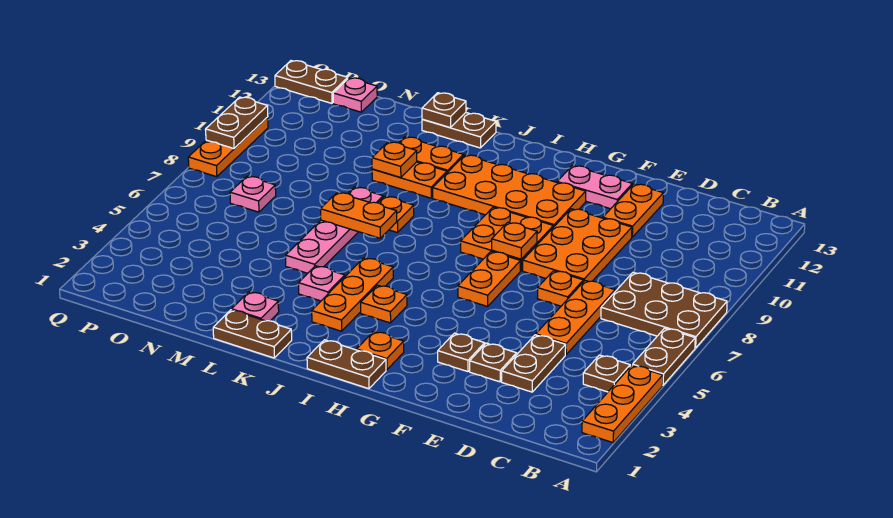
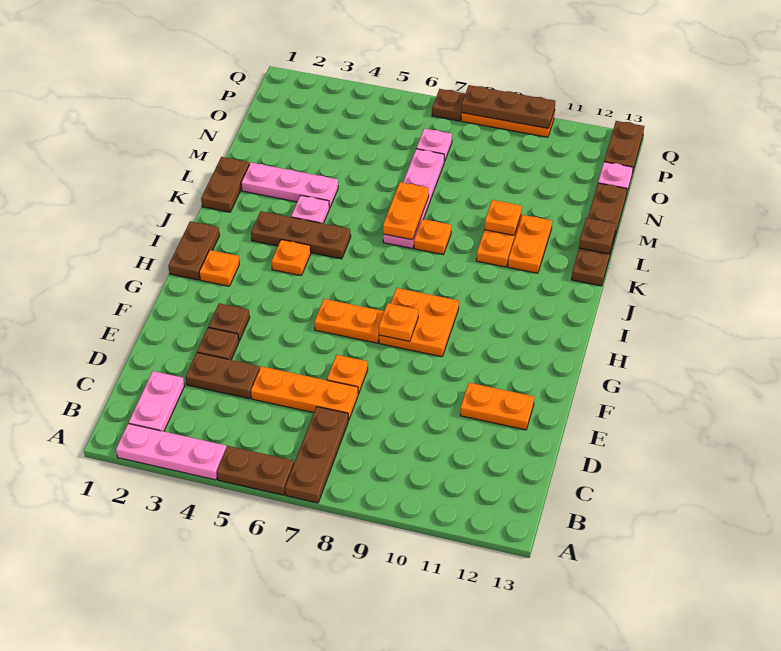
orange plate A2:A4 level 1 -> pink plate A2:A4 level 1
brown plate A7:C8 level 1 -> brown plate A7:C7 level 1
brown plate B4 level 1 -> brown plate Q7 level 1
orange plate E8:F10 level 1 -> none
pink plate F12:G12 level 1 -> pink plate B2:C2 level 1
orange plate G10:J11 level 1 -> none
orange plate J3:J5 level 1 -> brown plate J3:J5 level 1
brown plate K13:L13 level 1 -> brown plate K13:N13 level 1
pink plate L2 level 1 -> pink plate L2:L4 level 1
pink plate L5:L8 level 1 -> pink plate K7:N7 level 1
brown plate Q9:Q10 level 2 -> brown plate Q8:Q10 level 2

